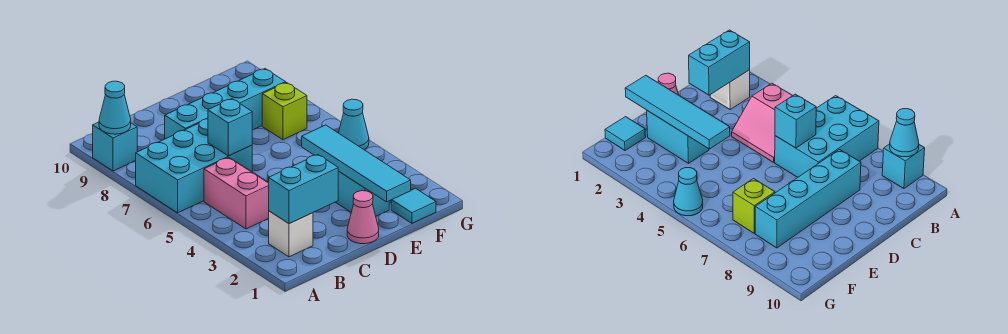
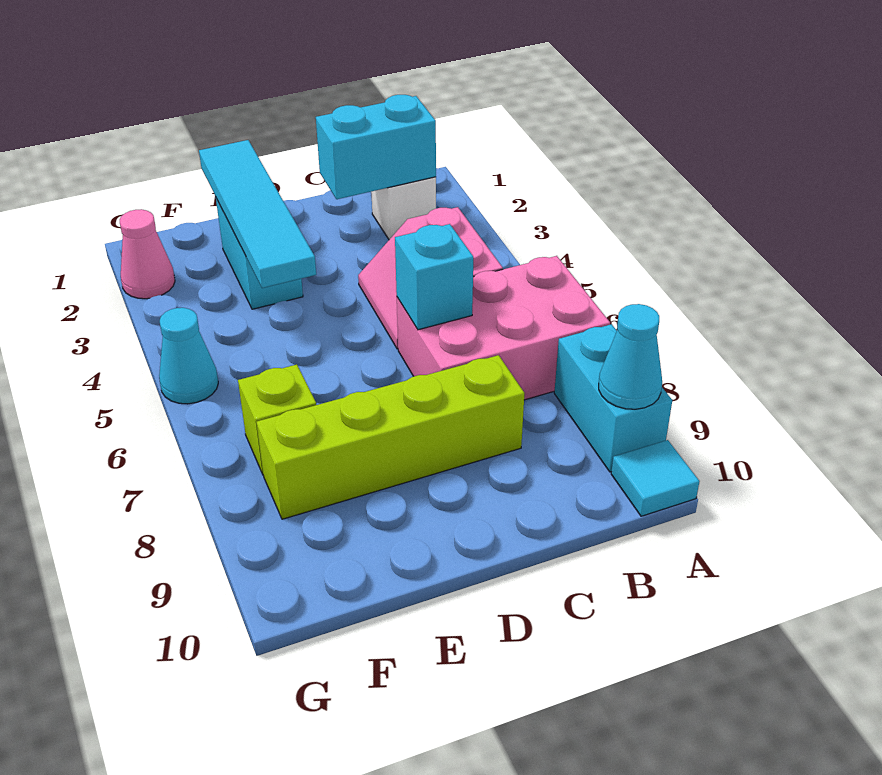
cyan brick A6:C7 level 1 -> pink brick A6:C7 level 1
cyan brick A9 level 1 -> cyan brick A8:A9 level 1
cyan brick C8:F8 level 1 -> lime brick C8:F8 level 1
pink cone D1 level 1 -> pink cone G2 level 1
cyan tile F1 level 1 -> cyan tile A10 level 1

